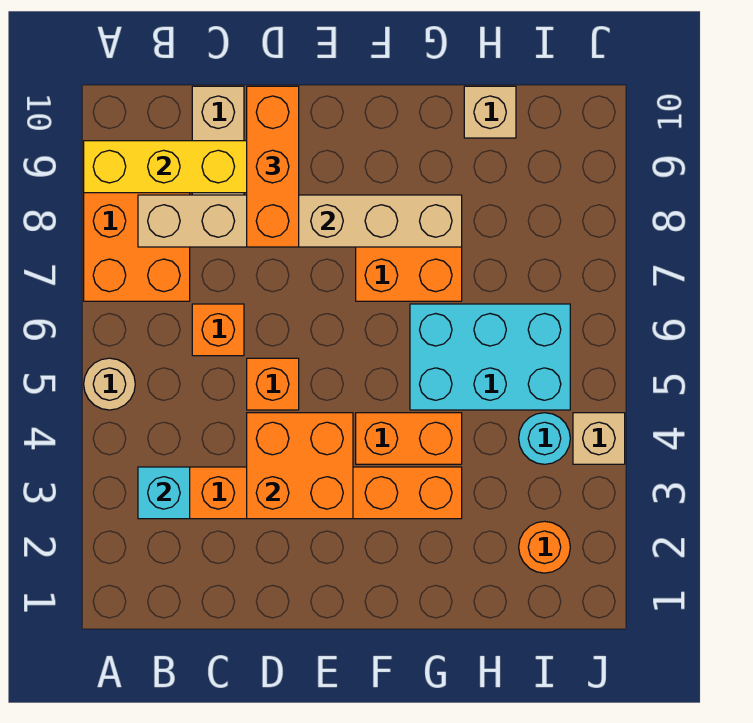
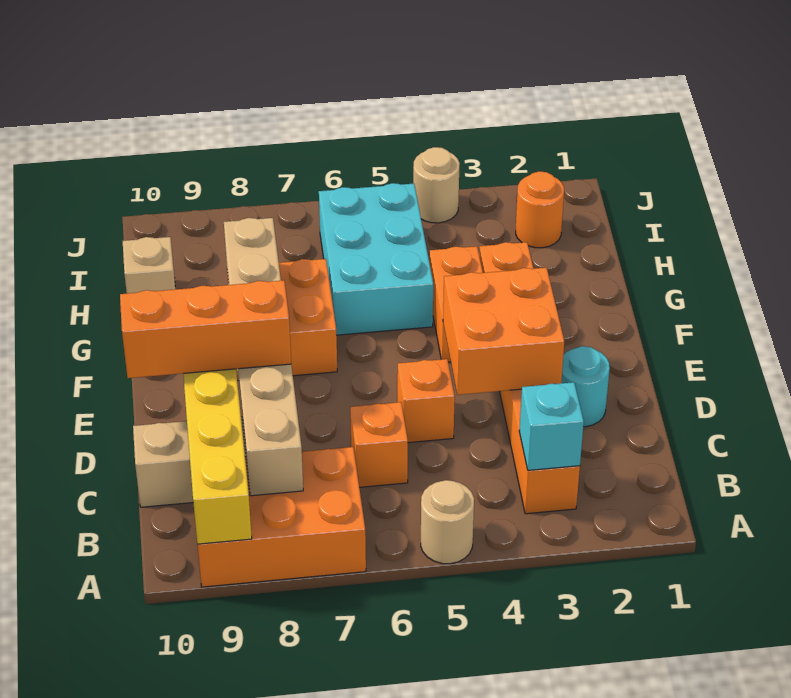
cyan round brick I4 level 1 -> cyan round brick D2 level 1
tan brick J4 level 1 -> tan round brick J4 level 1

